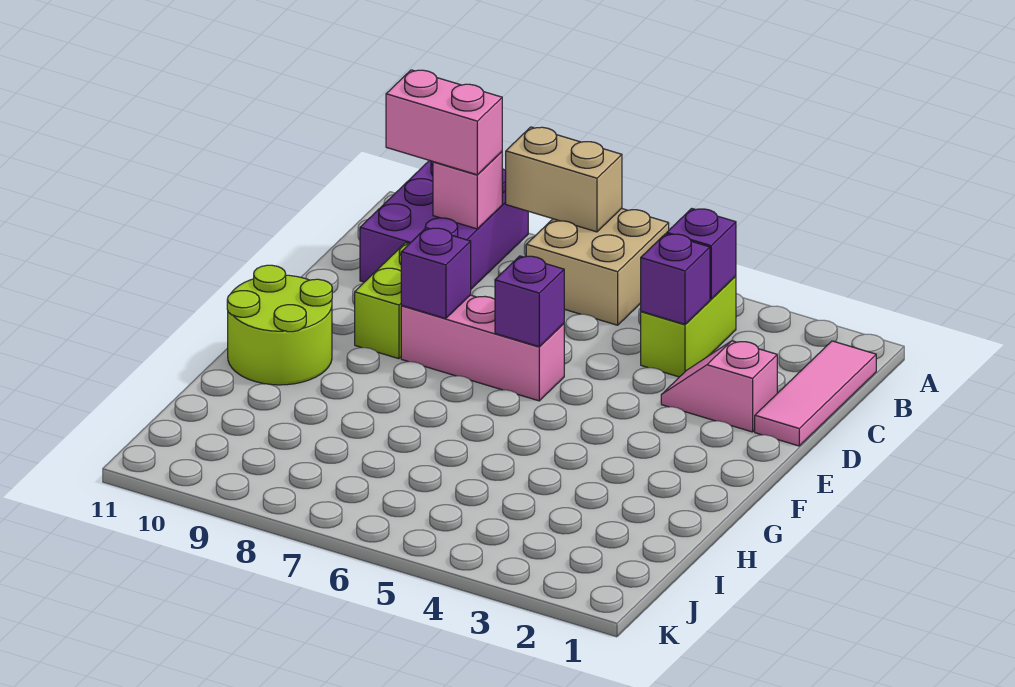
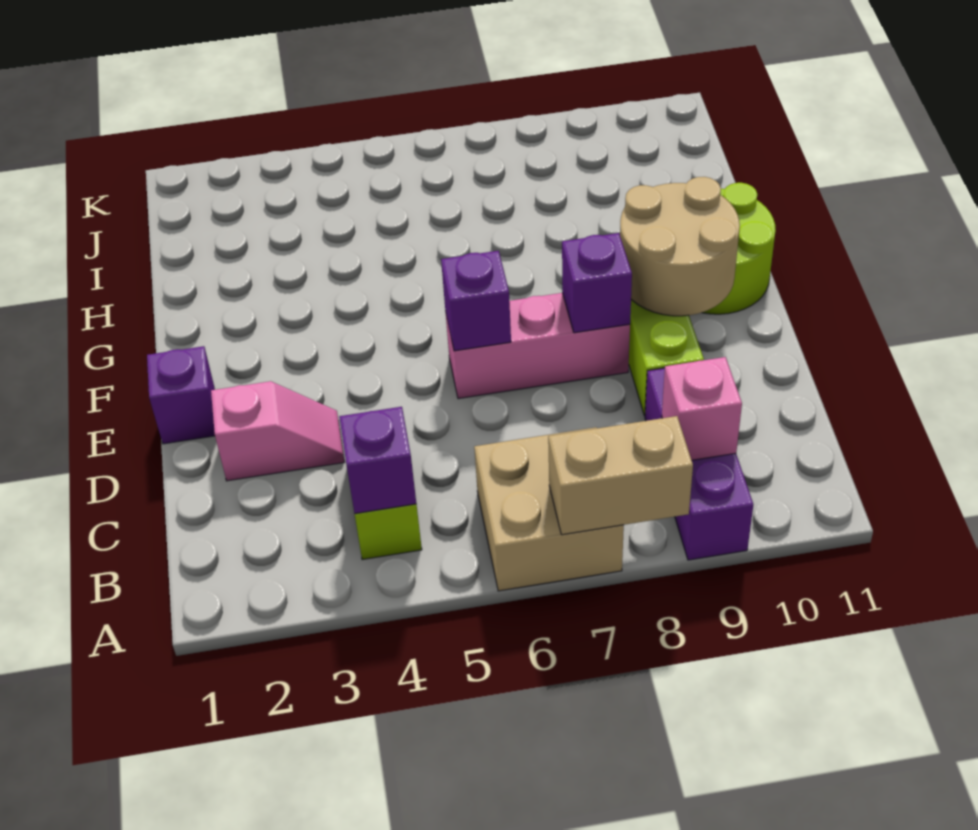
purple brick A9:C10 level 1 -> purple brick A9:C9 level 1
pink tile B1:D1 level 1 -> none
pink brick B9:B10 level 3 -> none
purple brick C4 level 2 -> purple brick E1 level 1
none -> tan round brick E9:F10 level 2

